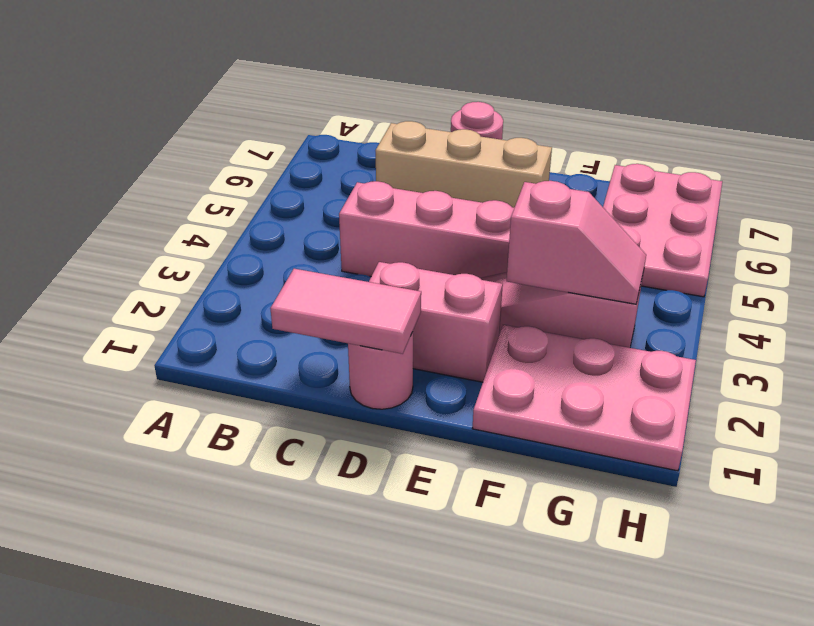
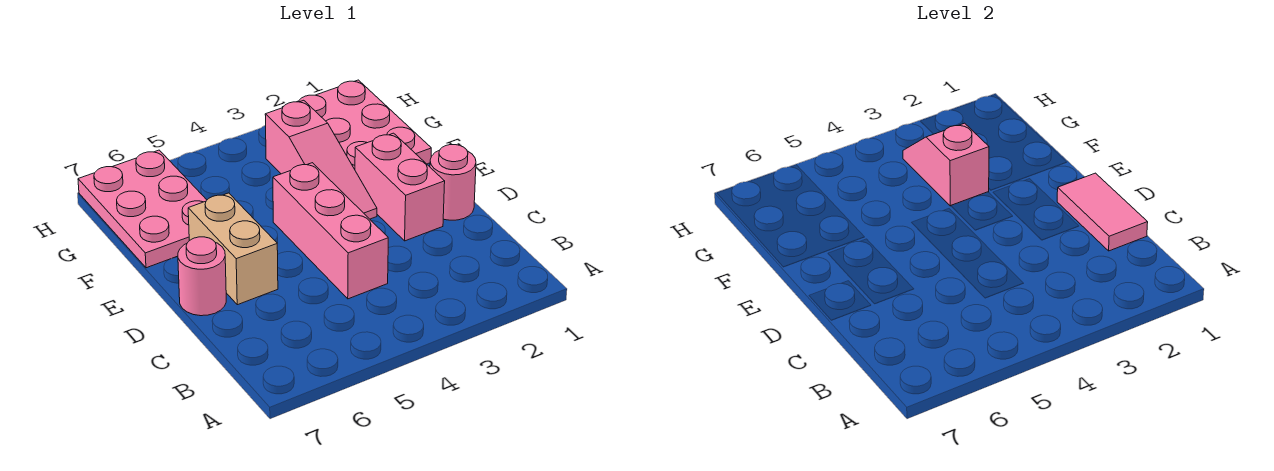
tan brick C6:E6 level 1 -> tan brick D6:E6 level 1
pink plate G5:H7 level 1 -> pink plate F6:H7 level 1

